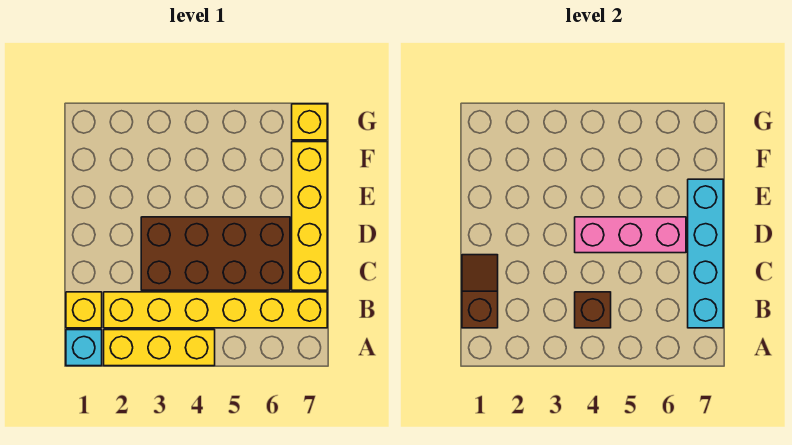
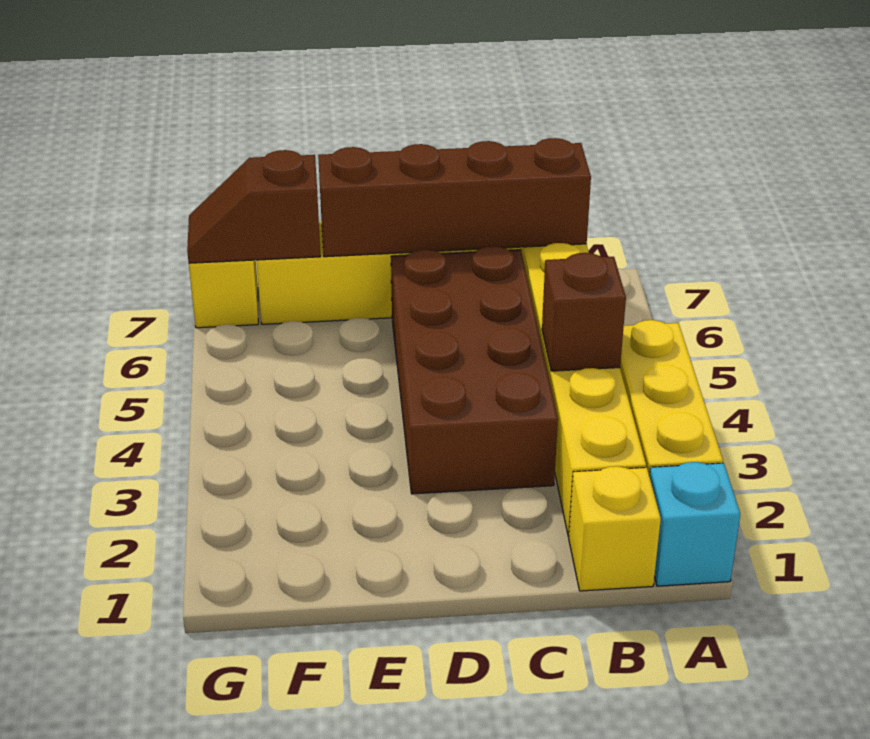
brown slope B1:C1 level 2 top B -> brown slope F7:G7 level 2 top F
cyan brick B7:E7 level 2 -> brown brick B7:E7 level 2
pink brick D4:D6 level 2 -> none

